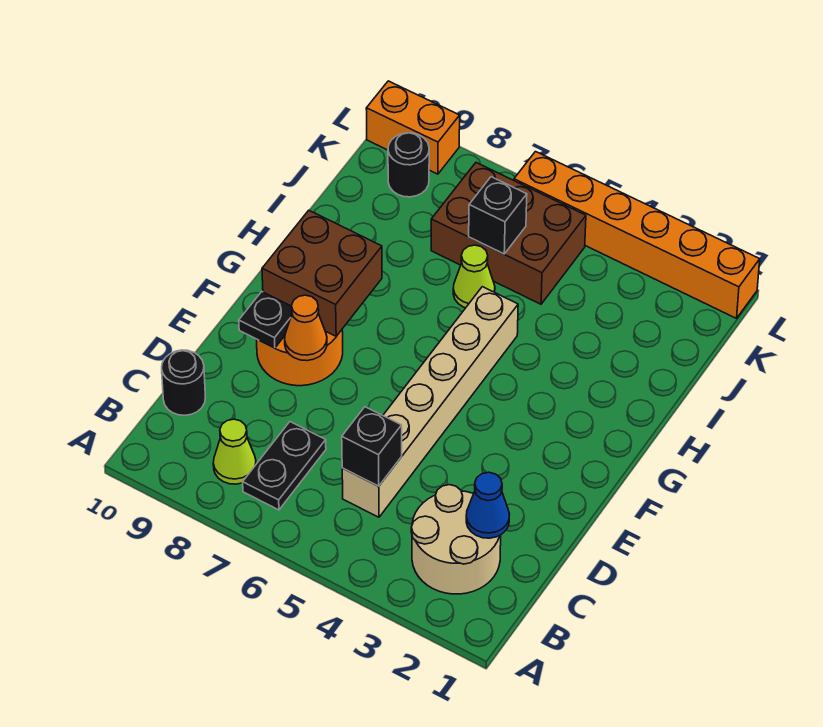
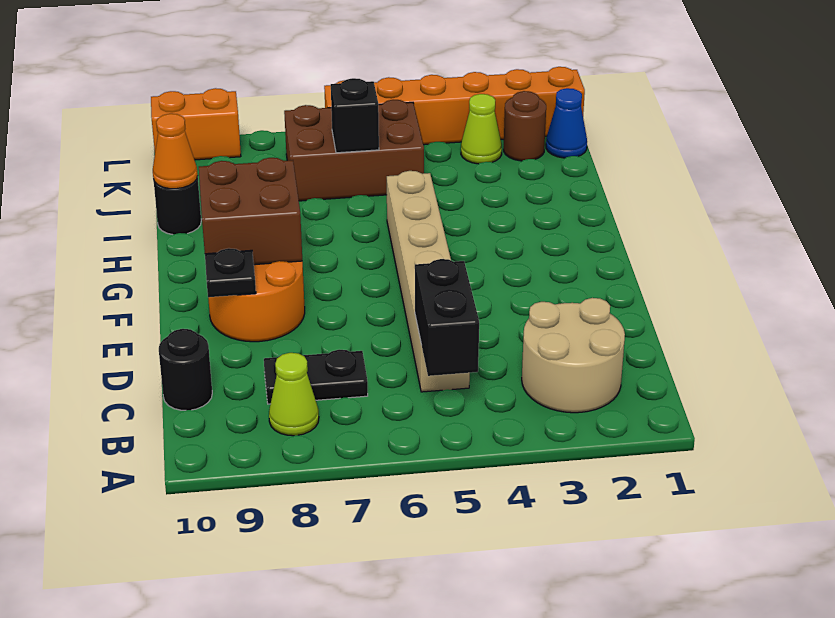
black plate B7:C7 level 1 -> black plate C7:C8 level 1
blue cone C2 level 2 -> blue cone K1 level 1
black brick C5 level 2 -> black brick B5:C5 level 2
orange cone E8 level 2 -> orange cone I10 level 2
lime cone I6 level 1 -> lime cone K3 level 1
none -> brown round brick K2 level 1
black round brick K9 level 1 -> black round brick I10 level 1

